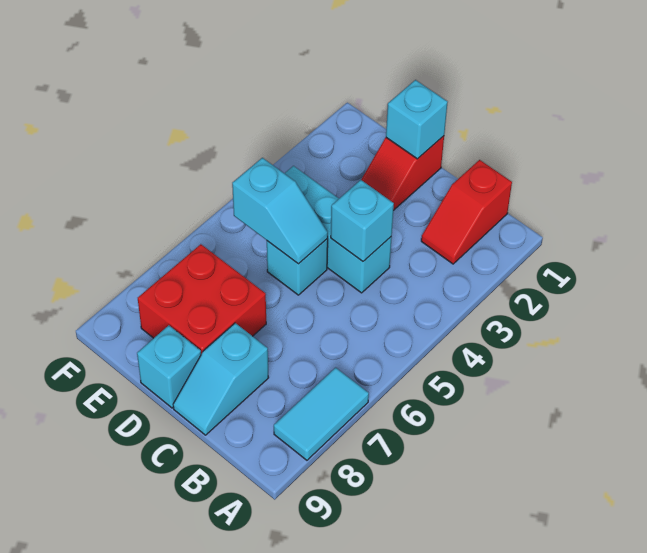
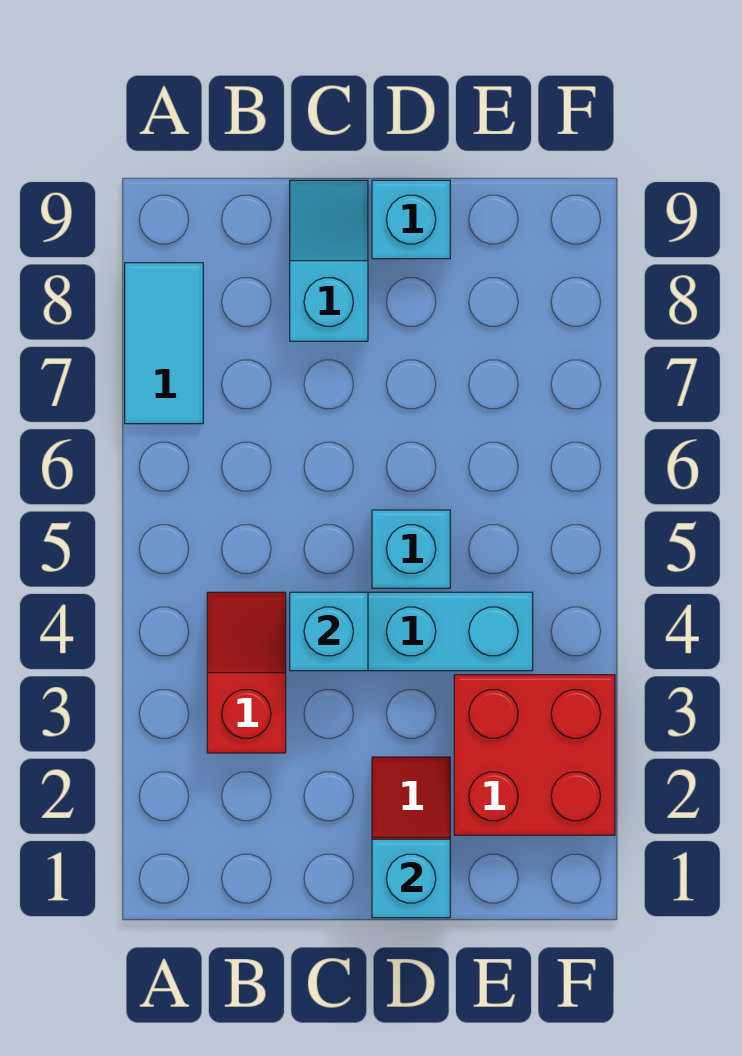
red slope B1:B2 level 1 top 1 -> red slope B3:B4 level 1 top 3
cyan slope D5:E5 level 2 top E -> none
red brick D7:E8 level 1 -> red brick E2:F3 level 1

